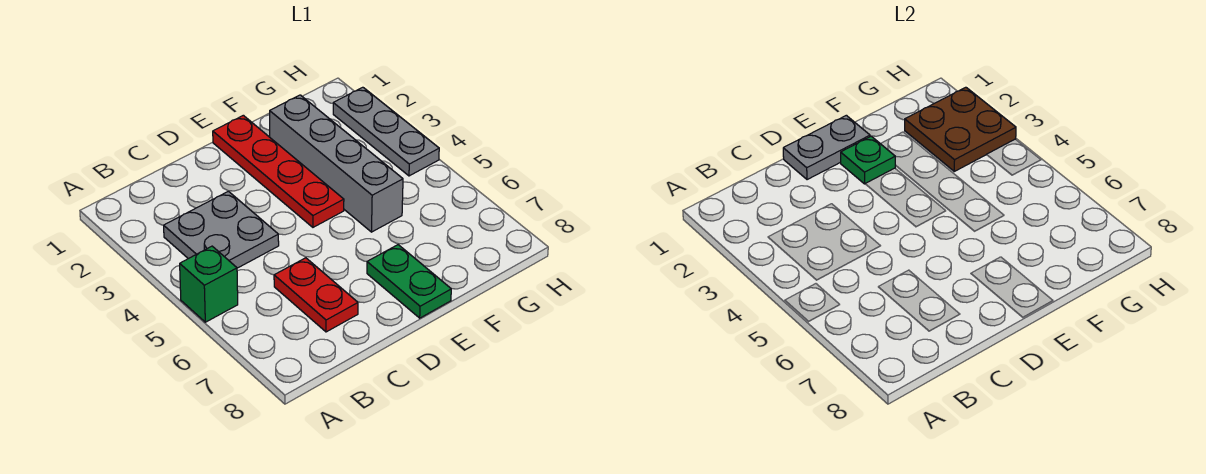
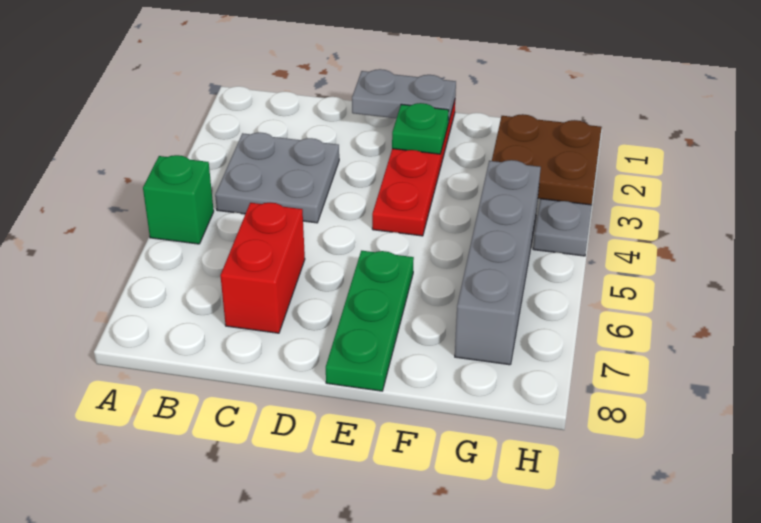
red plate C6:C7 level 1 -> red brick C6:C7 level 1
green plate E7:E8 level 1 -> green plate E6:E8 level 1
grey brick F2:F5 level 1 -> grey brick G4:G7 level 1

